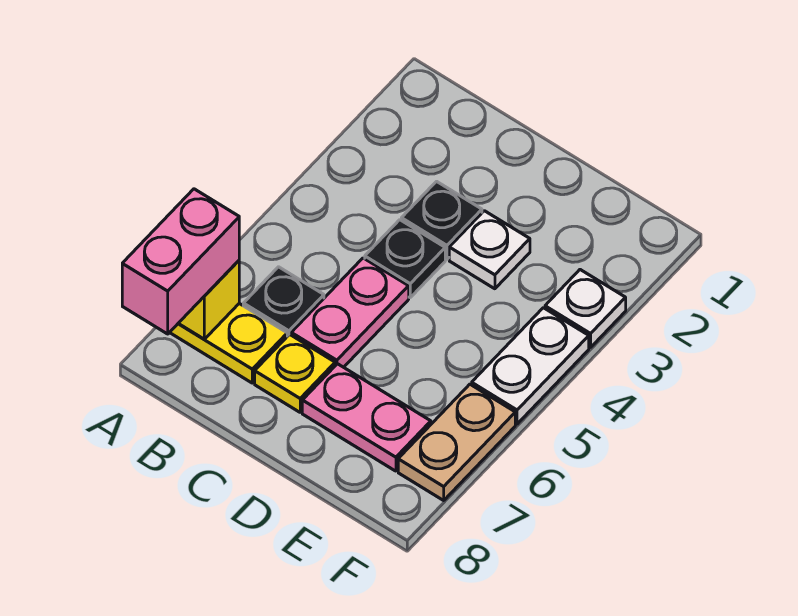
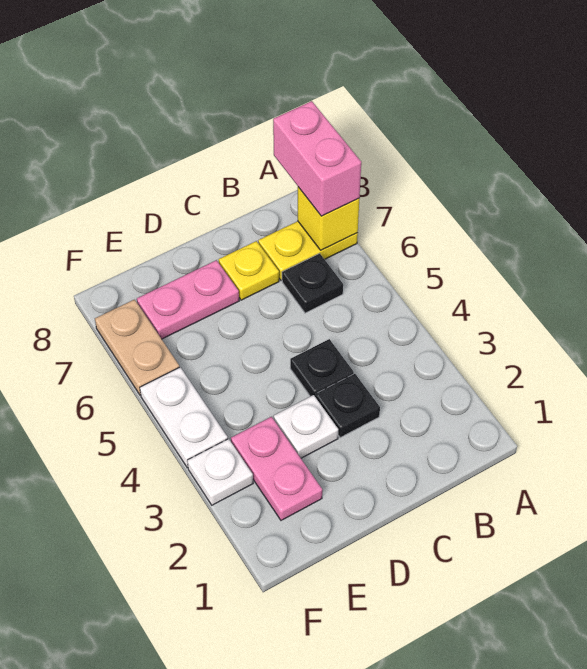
pink plate C5:C6 level 1 -> pink plate E2:E3 level 1

